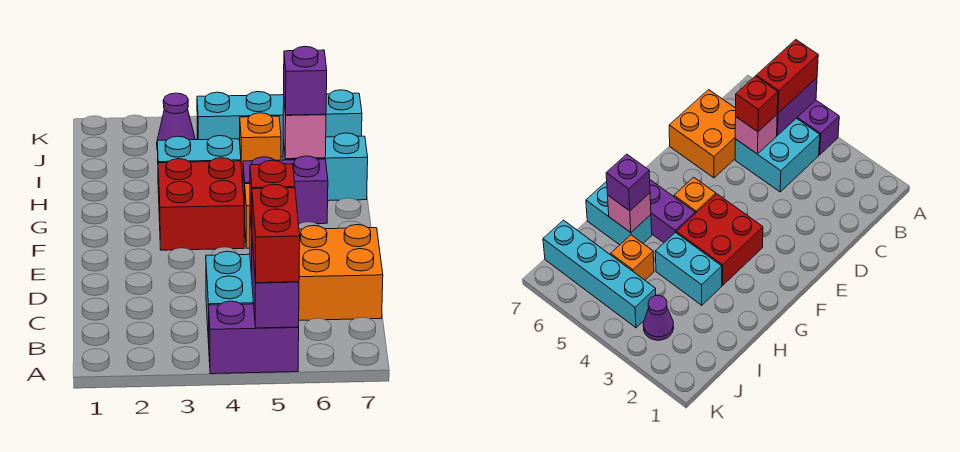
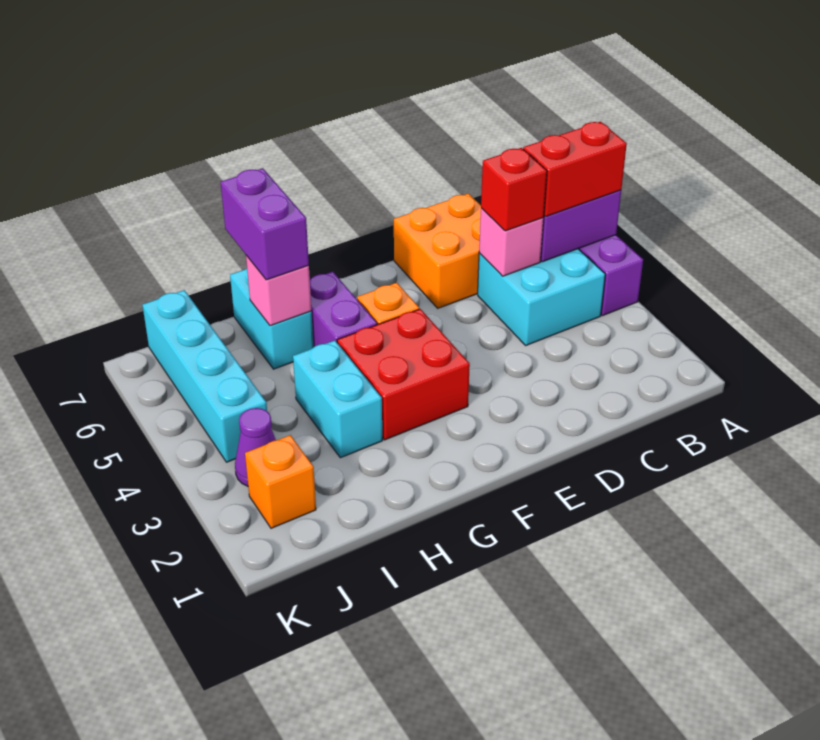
purple brick H6 level 3 -> purple brick H6:H7 level 3
orange brick I5 level 1 -> orange brick J2 level 1

